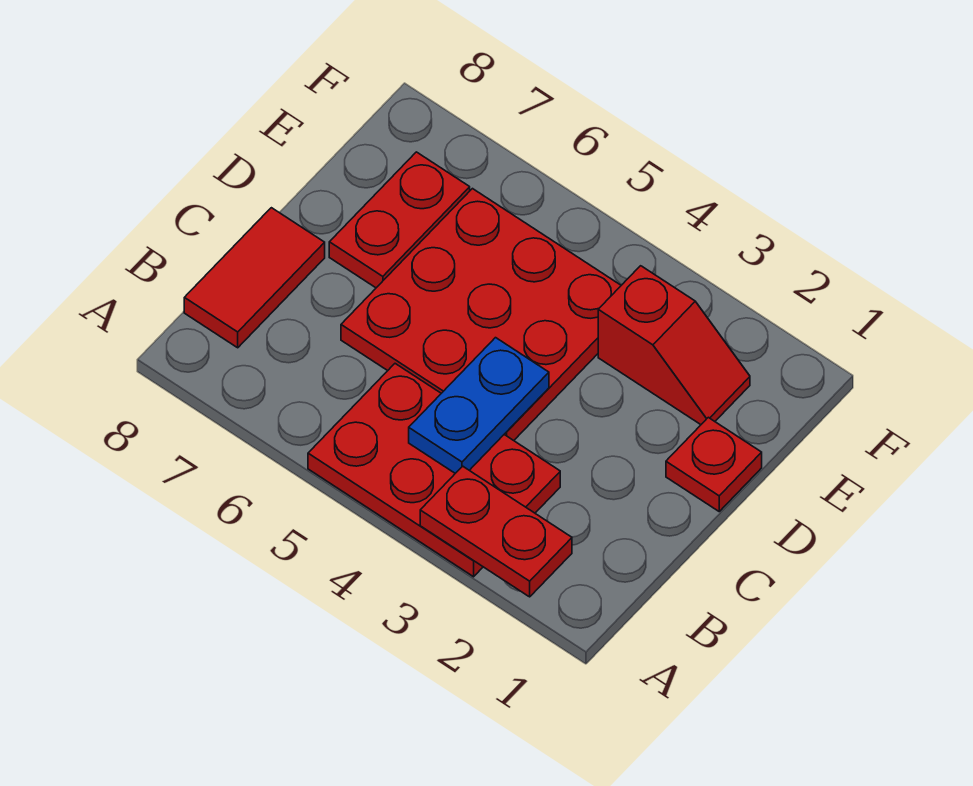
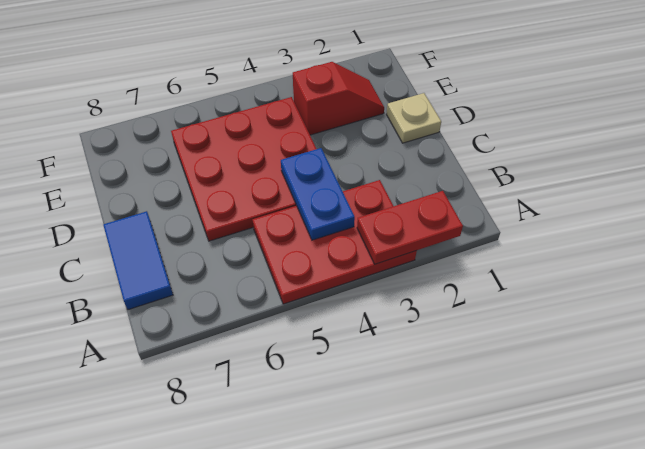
red tile B8:C8 level 1 -> blue tile B8:C8 level 1
red plate D1 level 1 -> tan plate D1 level 1
red plate D7:E7 level 1 -> none

